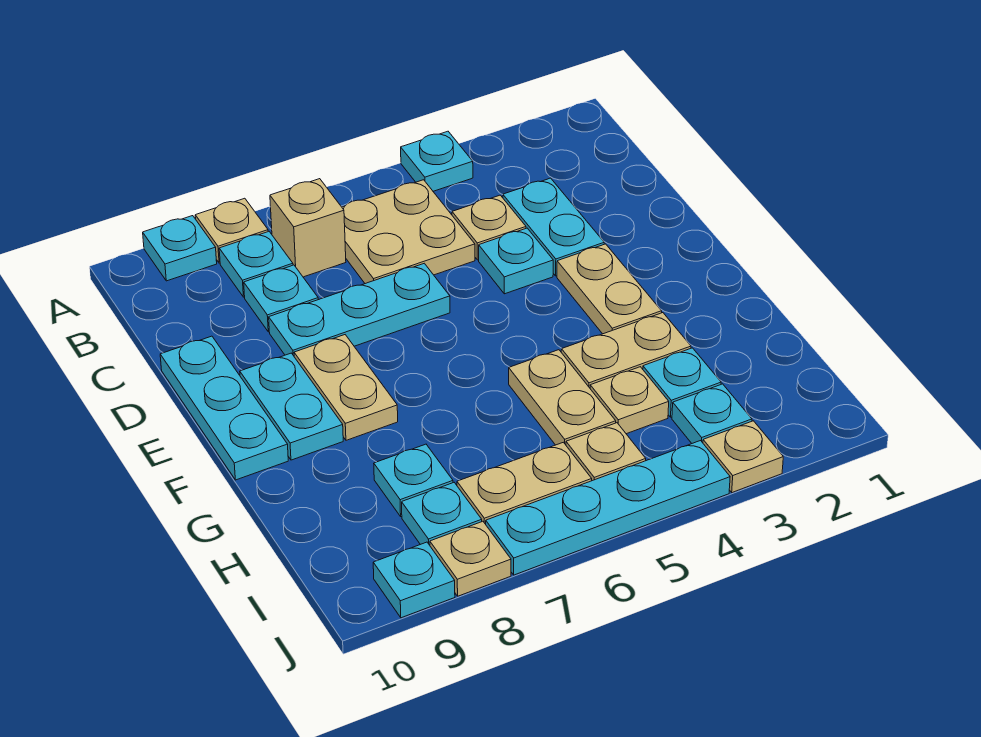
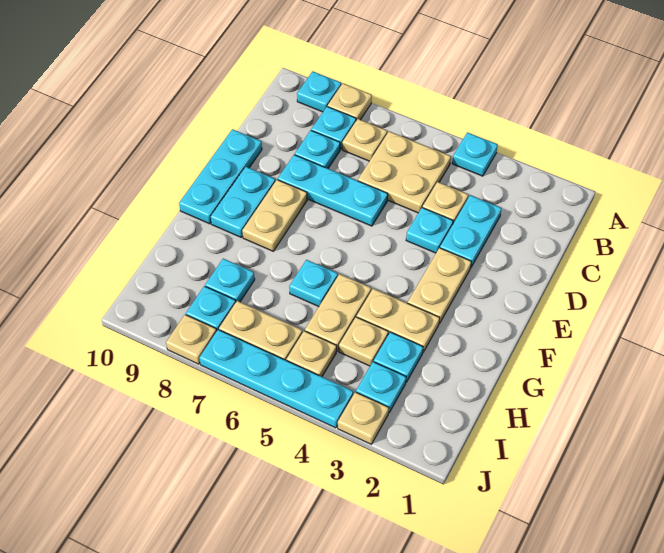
tan brick B7 level 1 -> tan plate B7 level 1
cyan plate J9 level 1 -> cyan plate G6 level 1

